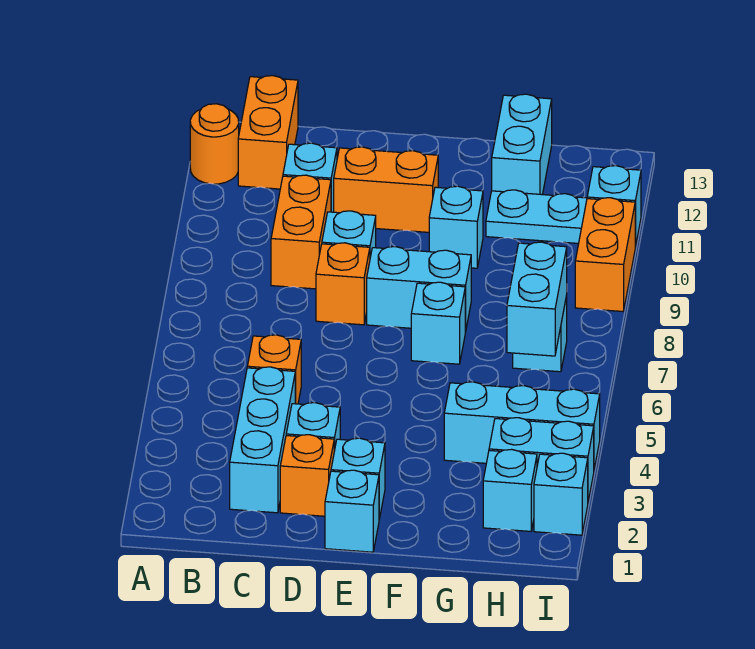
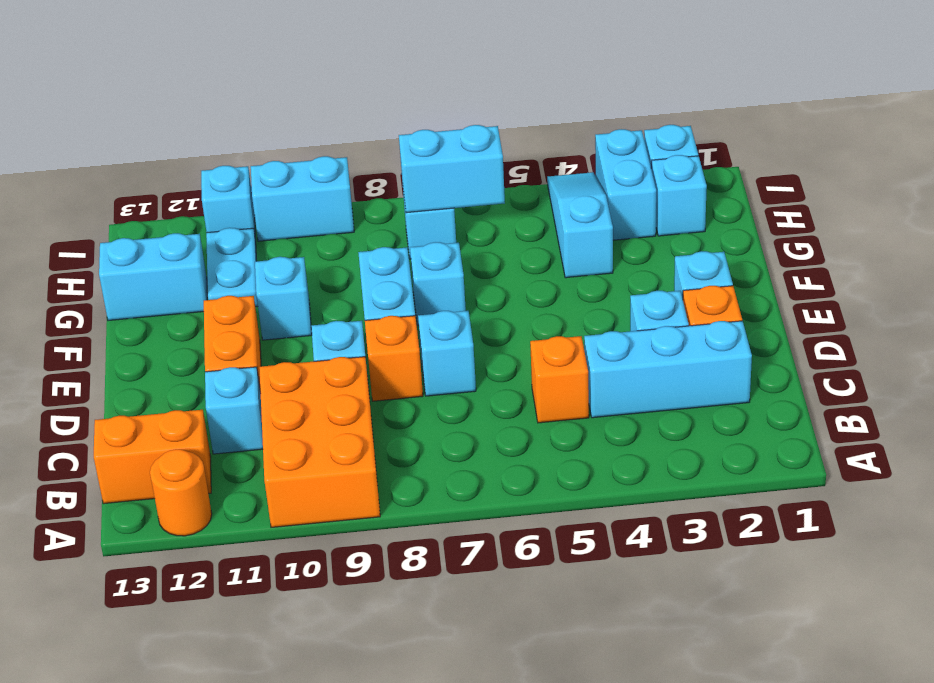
orange brick C9:C10 level 1 -> orange brick A9:C10 level 1
cyan brick E1 level 1 -> cyan brick D7 level 1
cyan brick G4:I4 level 1 -> cyan slope G4:I4 level 1 top G
orange brick I9:I10 level 1 -> cyan brick I9:I10 level 1

